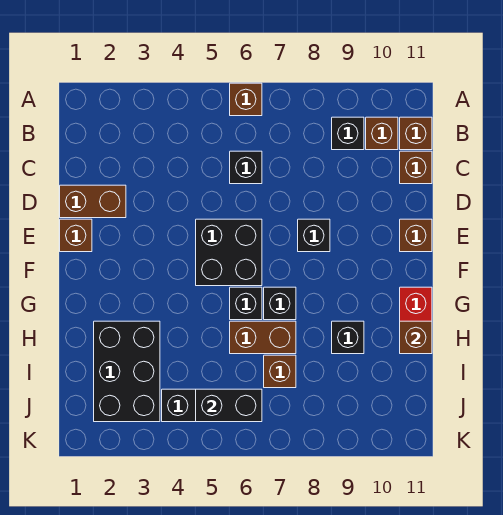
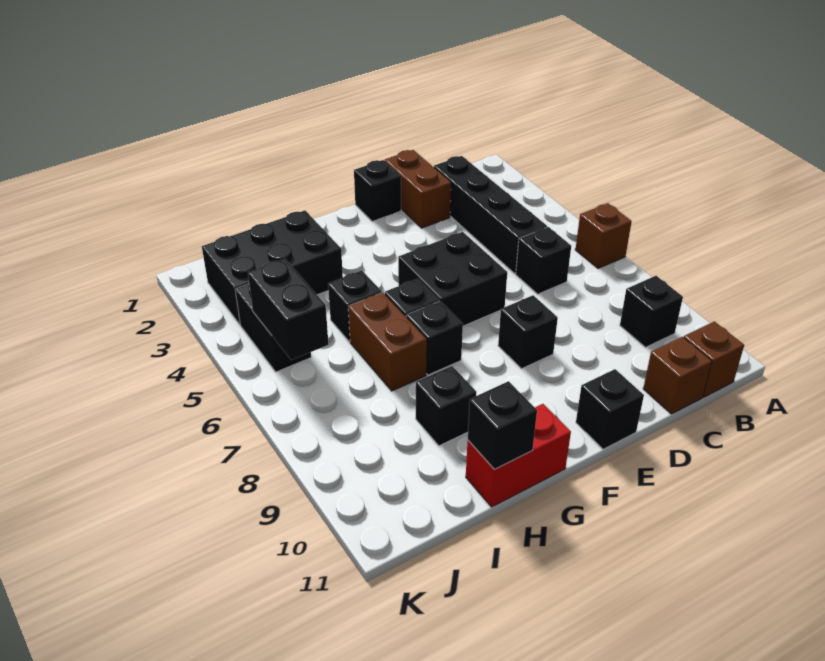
brown brick B10 level 1 -> none
none -> black brick C2:C5 level 1
brown brick E1 level 1 -> black brick E1 level 1
brown brick E11 level 1 -> black brick E11 level 1
none -> black brick H5 level 1
brown brick H11 level 2 -> black brick H11 level 2
brown brick I7 level 1 -> none

